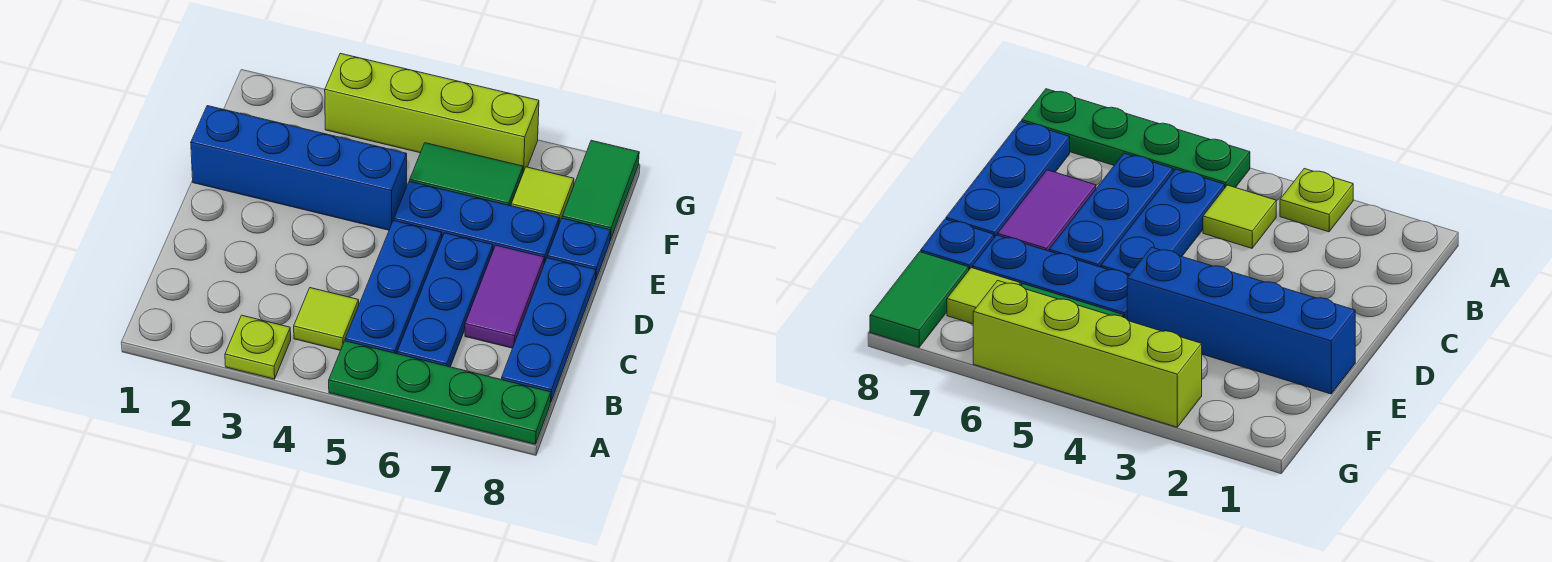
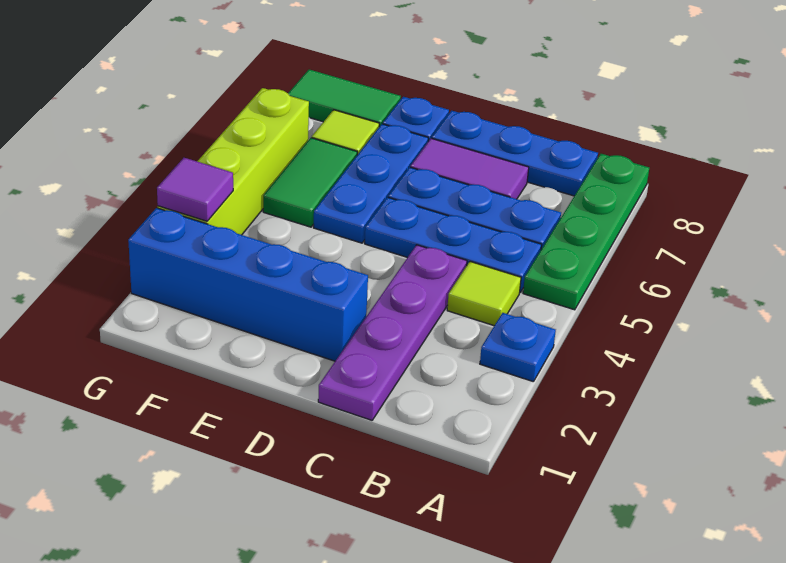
lime plate A3 level 1 -> blue plate A3 level 1
none -> purple plate C1:C4 level 1
blue brick E1:E4 level 1 -> blue brick D2:G2 level 1
none -> purple tile G3 level 2

